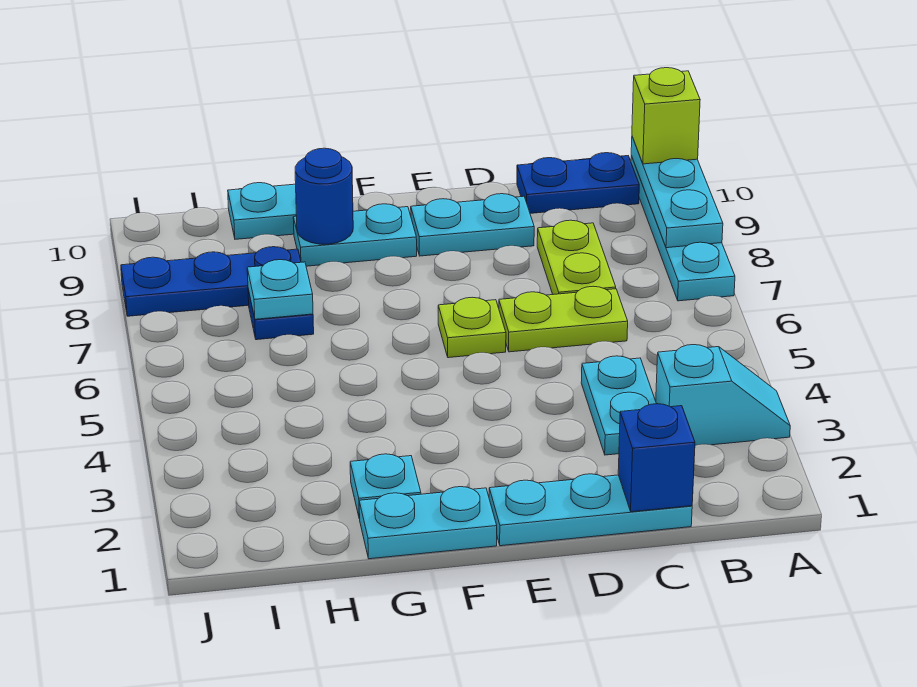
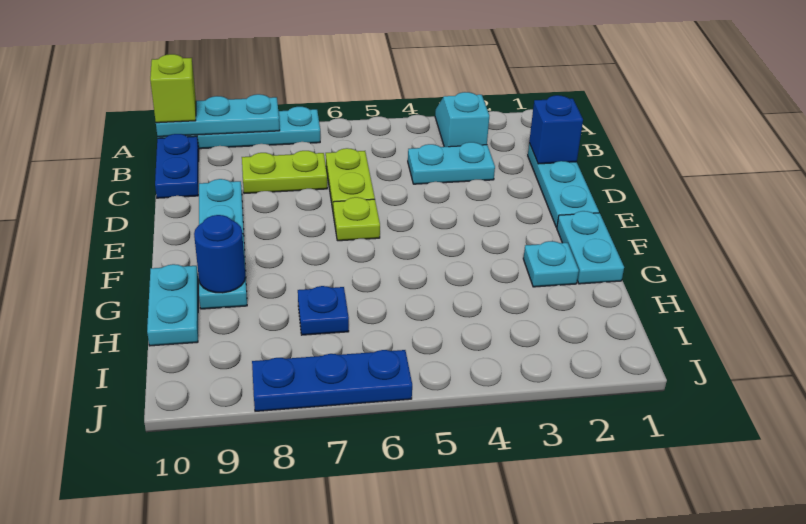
cyan plate H7 level 2 -> none
blue plate H8:J8 level 1 -> blue plate J6:J8 level 1

